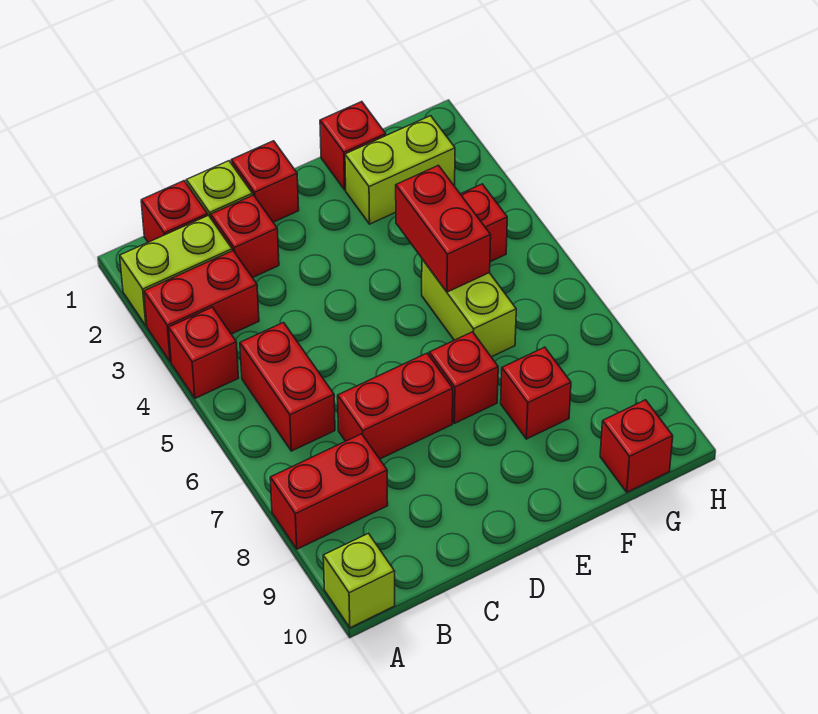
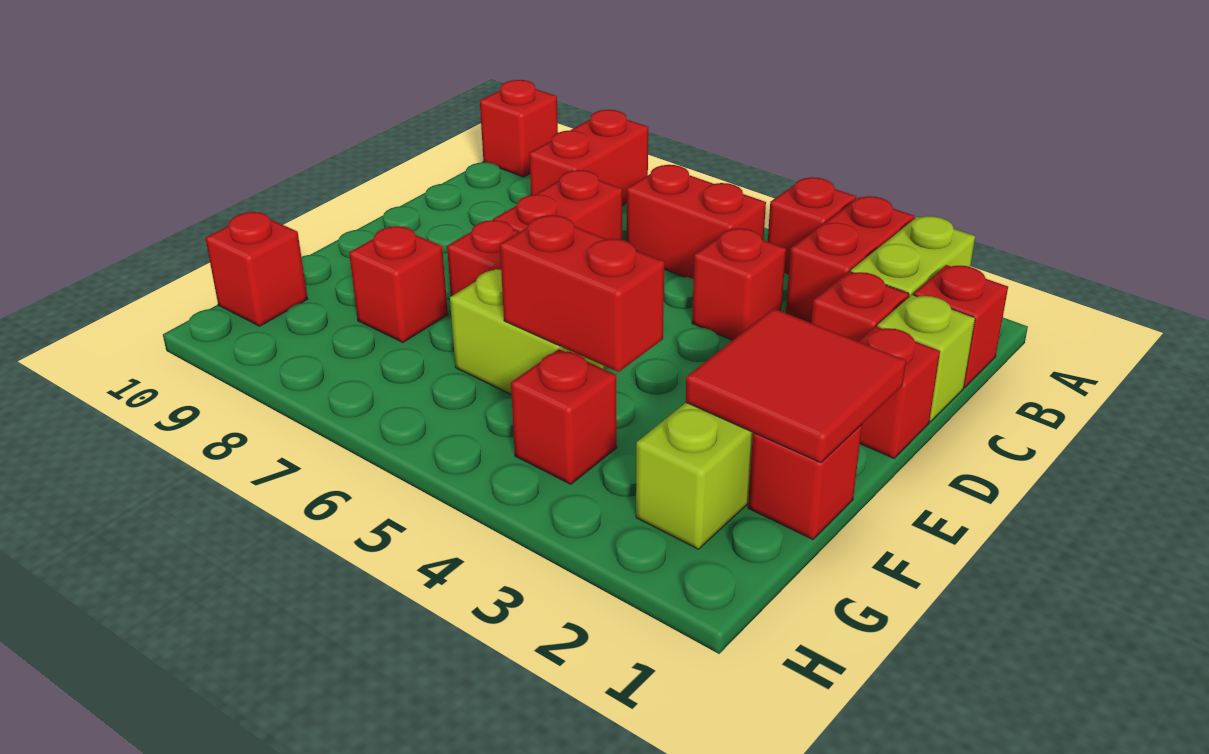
lime brick A10 level 1 -> red brick A10 level 1
none -> red brick C4 level 1
none -> red tile E1:F2 level 2

